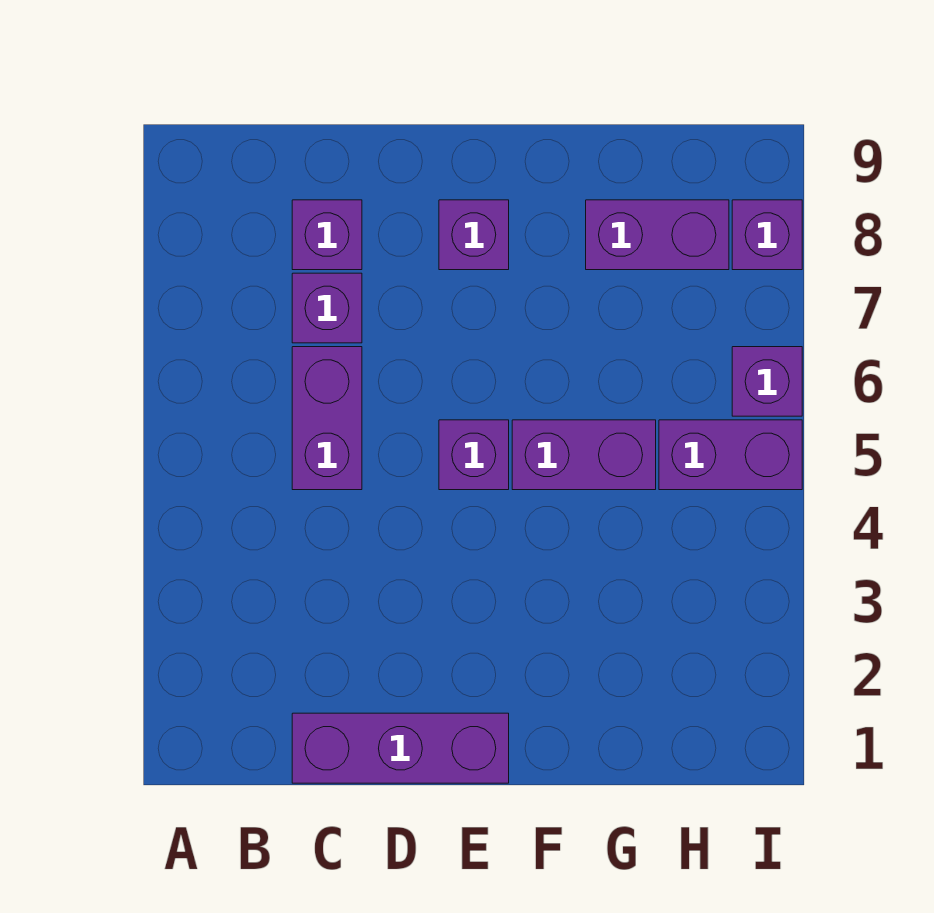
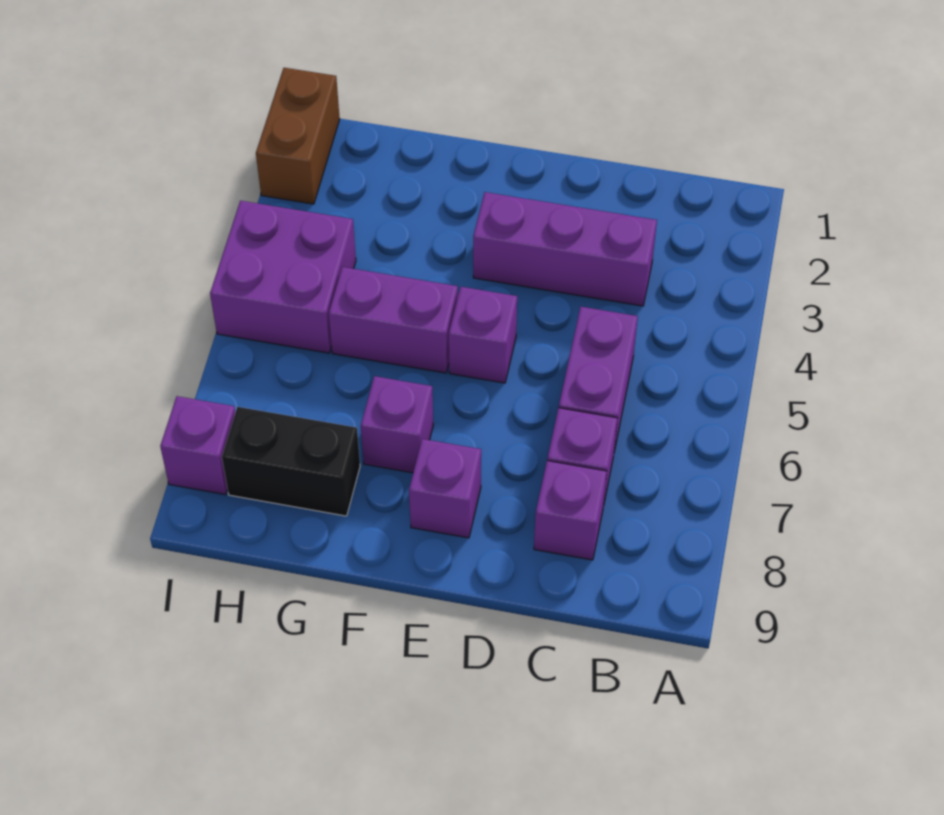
purple brick C1:E1 level 1 -> purple brick C3:E3 level 1
purple brick G8:H8 level 1 -> black brick G8:H8 level 1
purple brick H5:I5 level 1 -> purple brick H4:I5 level 1
none -> brown brick I1:I2 level 1
purple brick I6 level 1 -> purple brick F7 level 1

